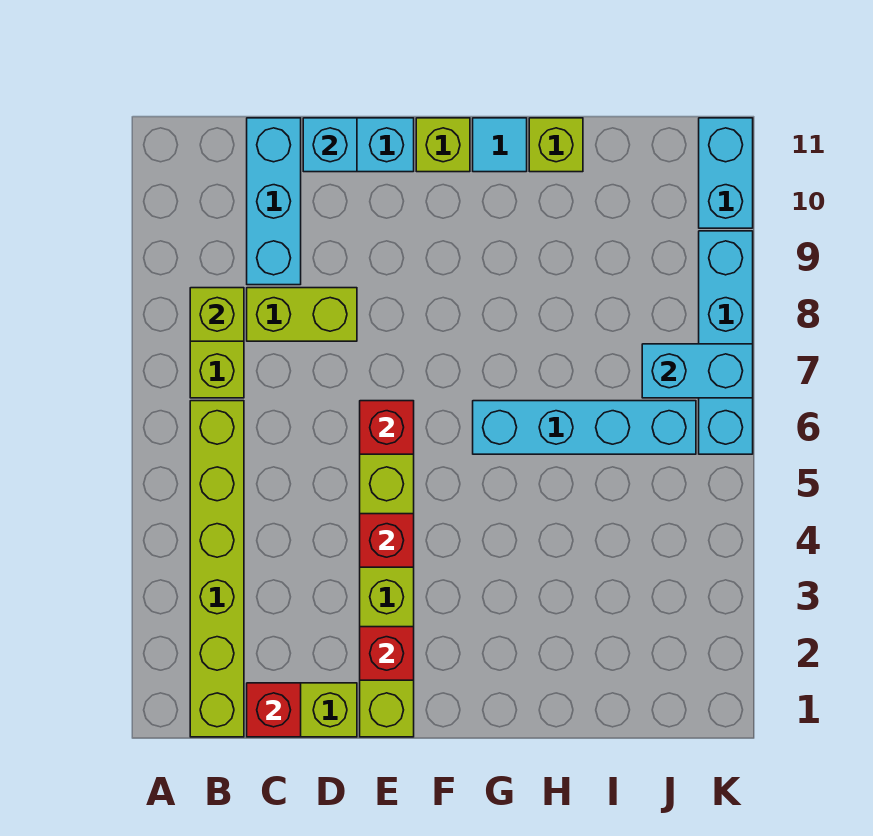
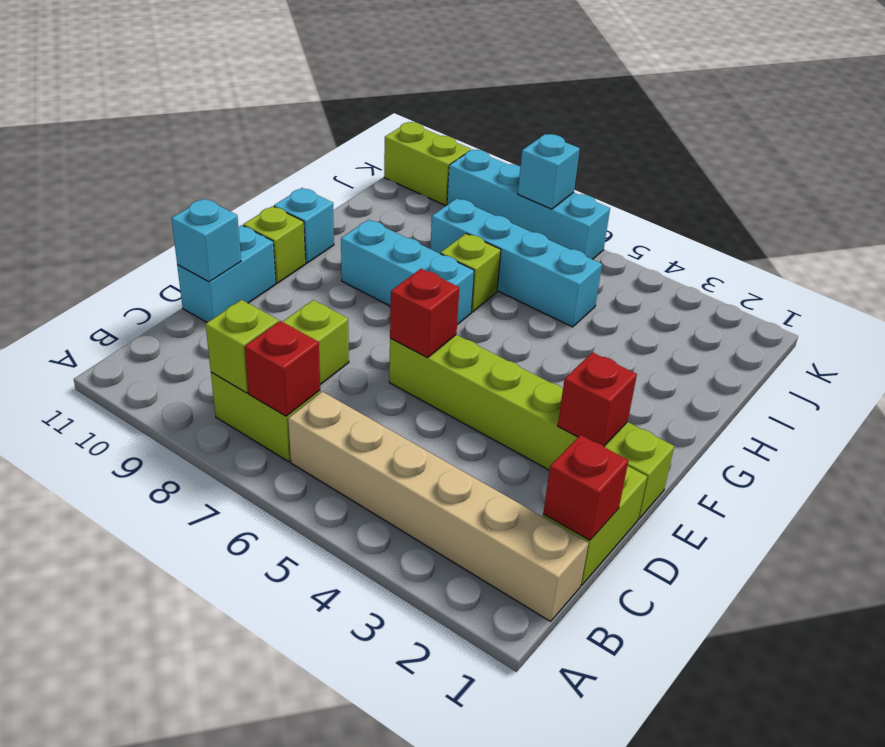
lime brick B1:B6 level 1 -> tan brick B1:B6 level 1
cyan brick C9:C11 level 1 -> cyan brick G7:G9 level 1
red brick E4 level 2 -> red brick B7 level 2
cyan brick G6:J6 level 1 -> cyan brick I5:I8 level 1
cyan tile G11 level 1 -> cyan brick G11 level 1
lime brick H11 level 1 -> lime brick H7 level 1
cyan brick J7:K7 level 2 -> cyan brick K7 level 2
cyan brick K10:K11 level 1 -> lime brick K10:K11 level 1

